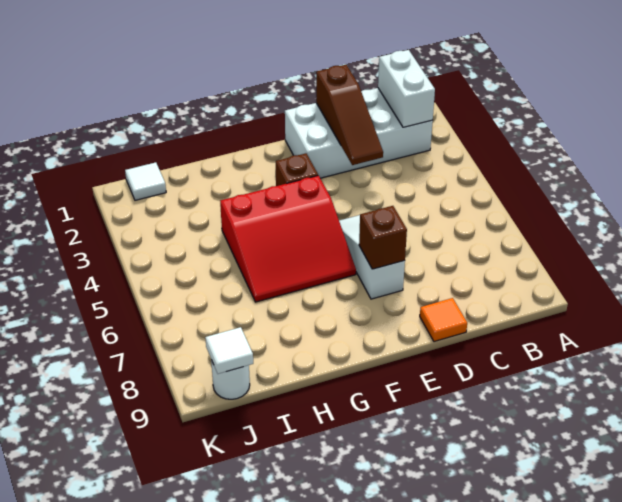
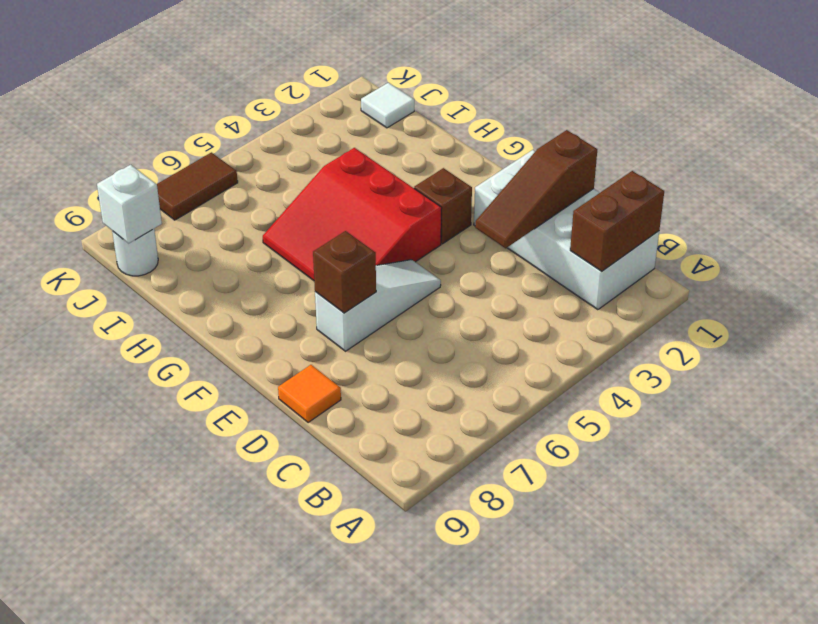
white brick B1:B2 level 2 -> brown brick B1:B2 level 2
white tile J9 level 2 -> white brick J9 level 2
none -> brown tile K6:K7 level 1

